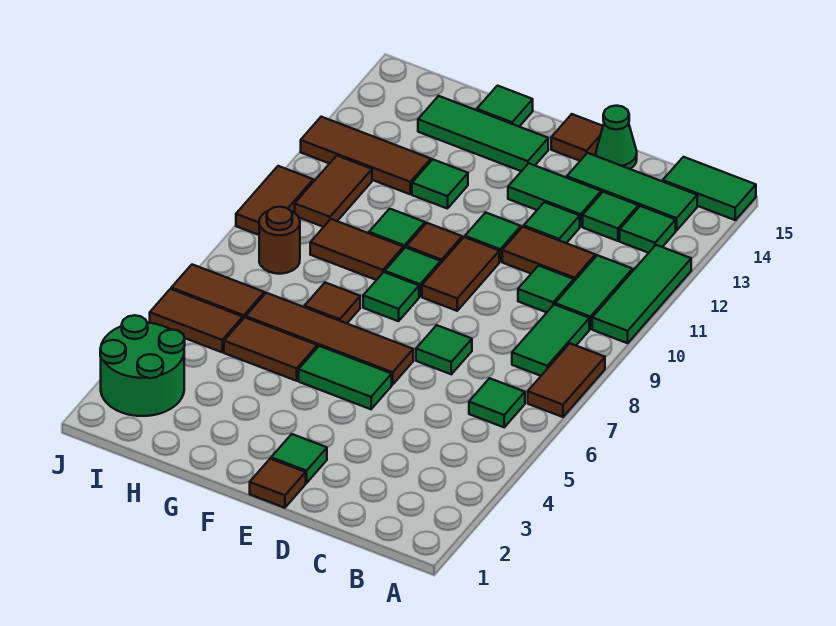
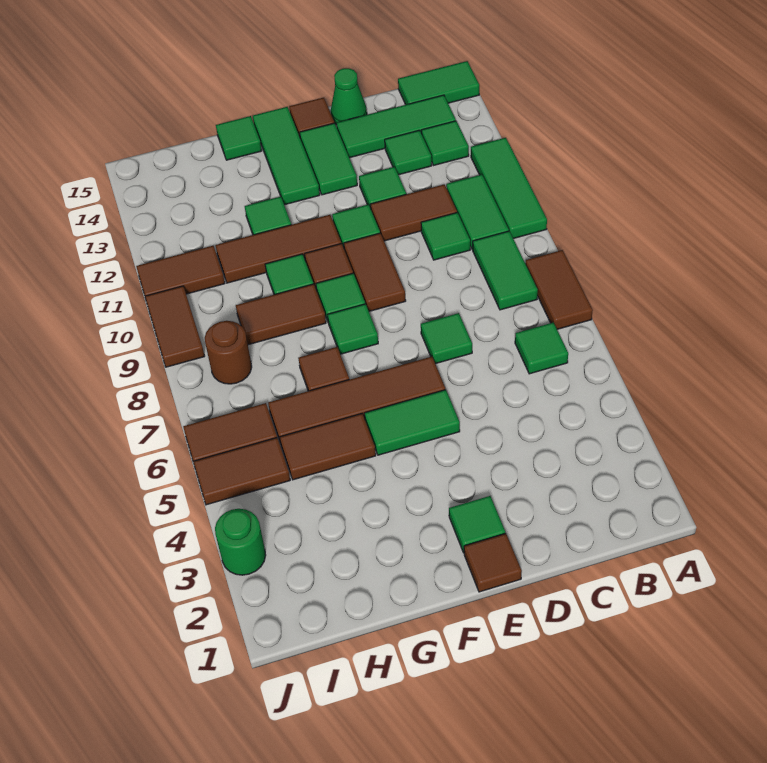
green tile D13:E13 level 1 -> green tile E13:E14 level 1
green tile F14:H14 level 1 -> green tile F13:F15 level 1
brown tile H12:J12 level 1 -> brown tile F11:H11 level 1
green round brick I2:J3 level 1 -> green round brick J3 level 1
brown tile I10:I11 level 1 -> brown tile I11:J11 level 1

